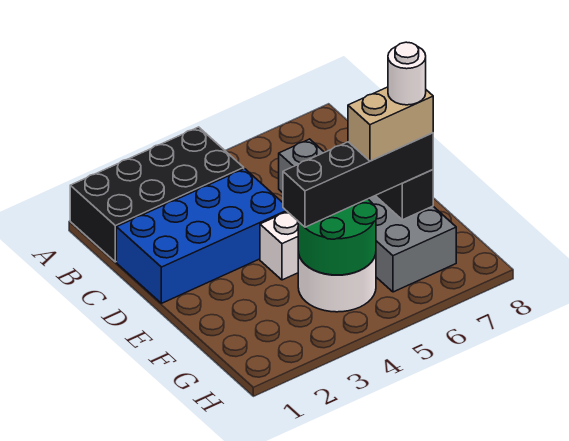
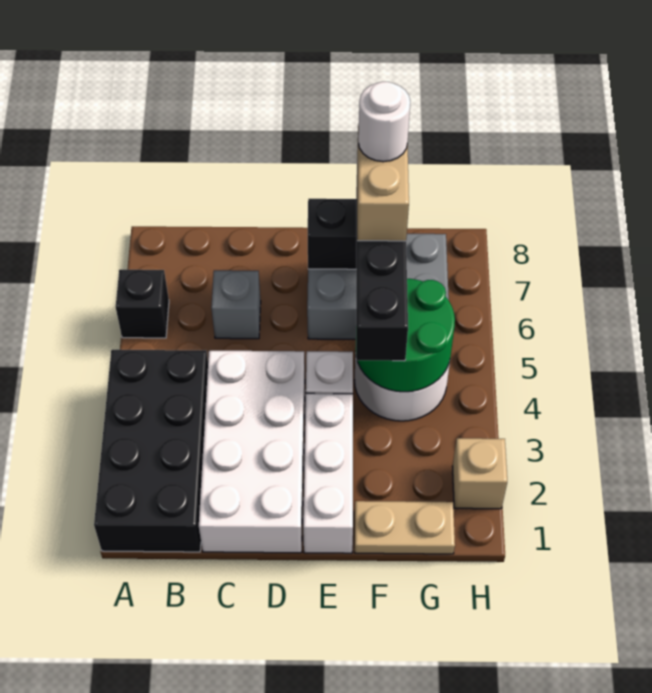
none -> black brick A6 level 1
blue brick C1:D4 level 1 -> white brick C1:D4 level 1
none -> white brick E1:E3 level 1
none -> tan plate F1:G1 level 1
none -> tan brick H2 level 1

